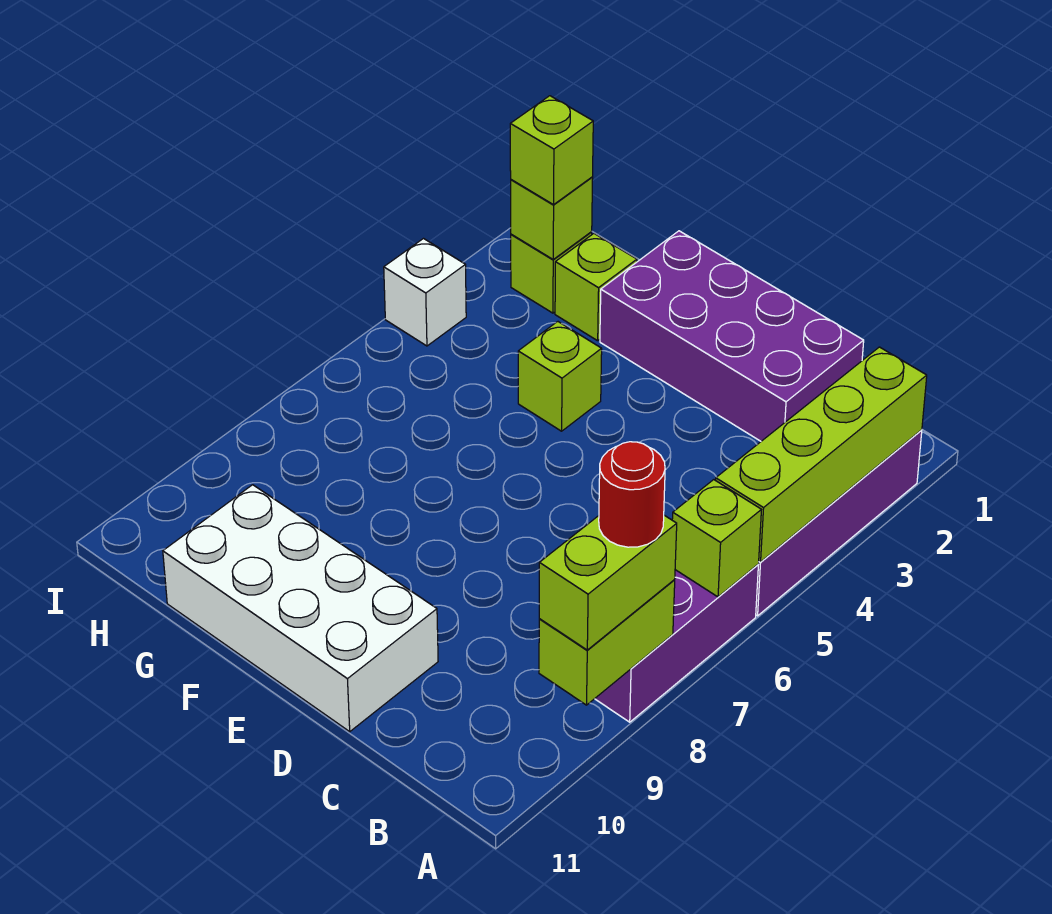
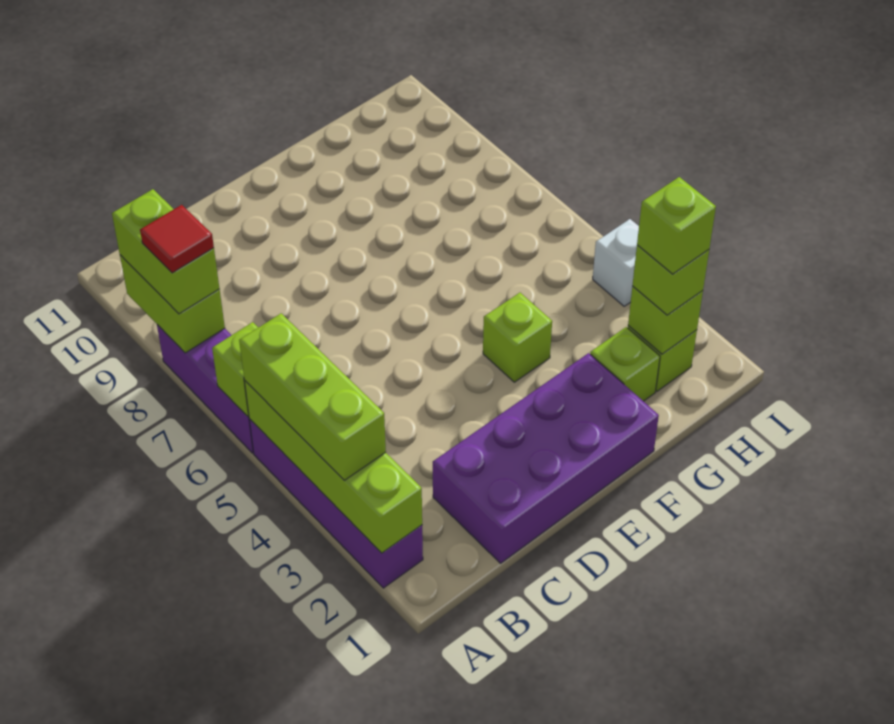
none -> lime brick A3:A5 level 3
red round brick A8 level 4 -> red tile A8 level 4
white brick D10:G11 level 1 -> none
none -> lime brick H2 level 4

